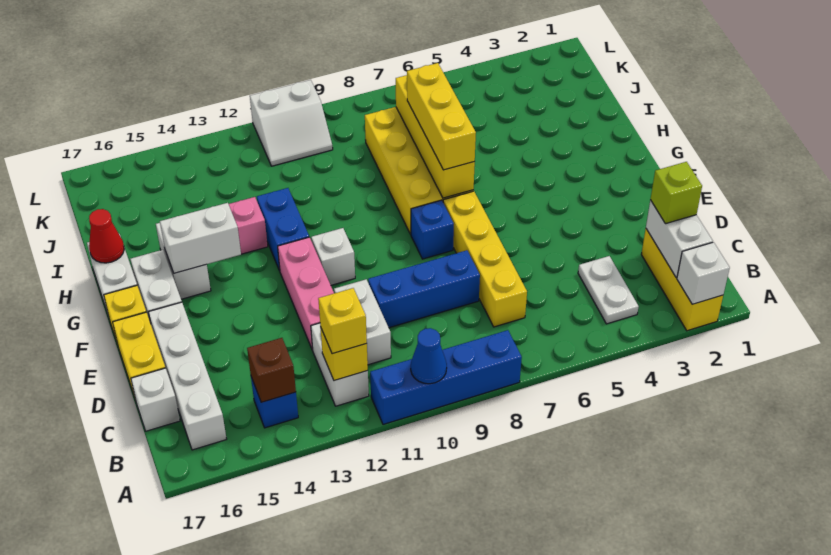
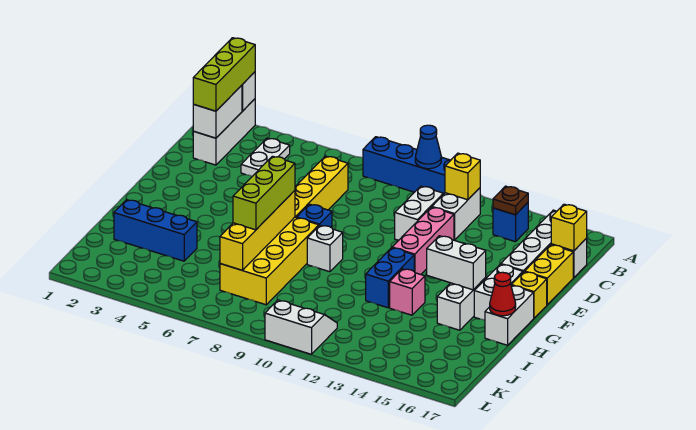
yellow brick A2:C2 level 1 -> white brick A2:C2 level 1
yellow brick B12 level 3 -> yellow brick C17 level 2
brown brick B14 level 2 -> brown plate B14 level 2
lime brick C2 level 3 -> lime brick A2:C2 level 3
blue brick D8:D10 level 1 -> blue brick I2:I4 level 1
white brick F11 level 1 -> white brick G9 level 1
yellow brick G7:I7 level 3 -> lime brick G7:I7 level 3

